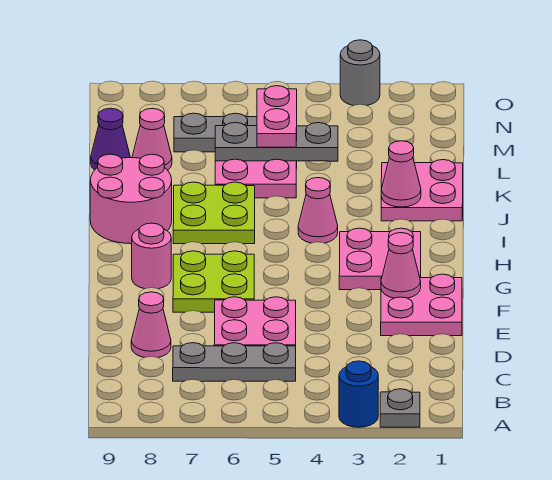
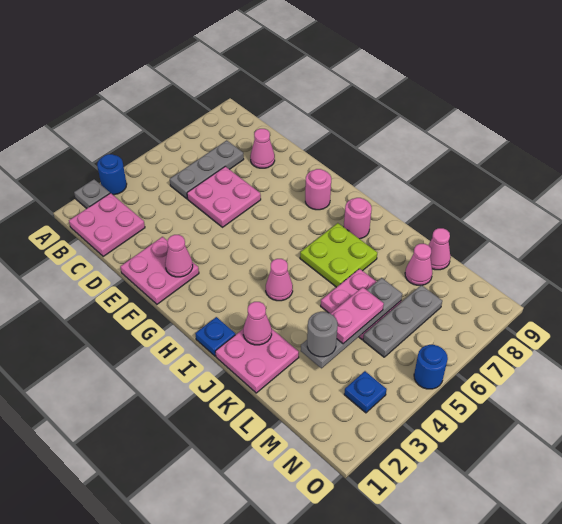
lime plate F6:G7 level 1 -> none
pink plate G2:H3 level 1 -> pink plate B1:C2 level 1
none -> blue plate I1 level 1
pink round brick I8:J9 level 1 -> pink round brick I8 level 1
grey plate L4:L6 level 2 -> grey plate L3:L6 level 2
pink plate L5:M5 level 3 -> pink plate L4:L5 level 3
purple cone L9 level 1 -> pink cone L9 level 1
none -> blue plate N3 level 1
grey round brick O3 level 1 -> grey round brick L3 level 3
none -> blue round brick O5 level 1

